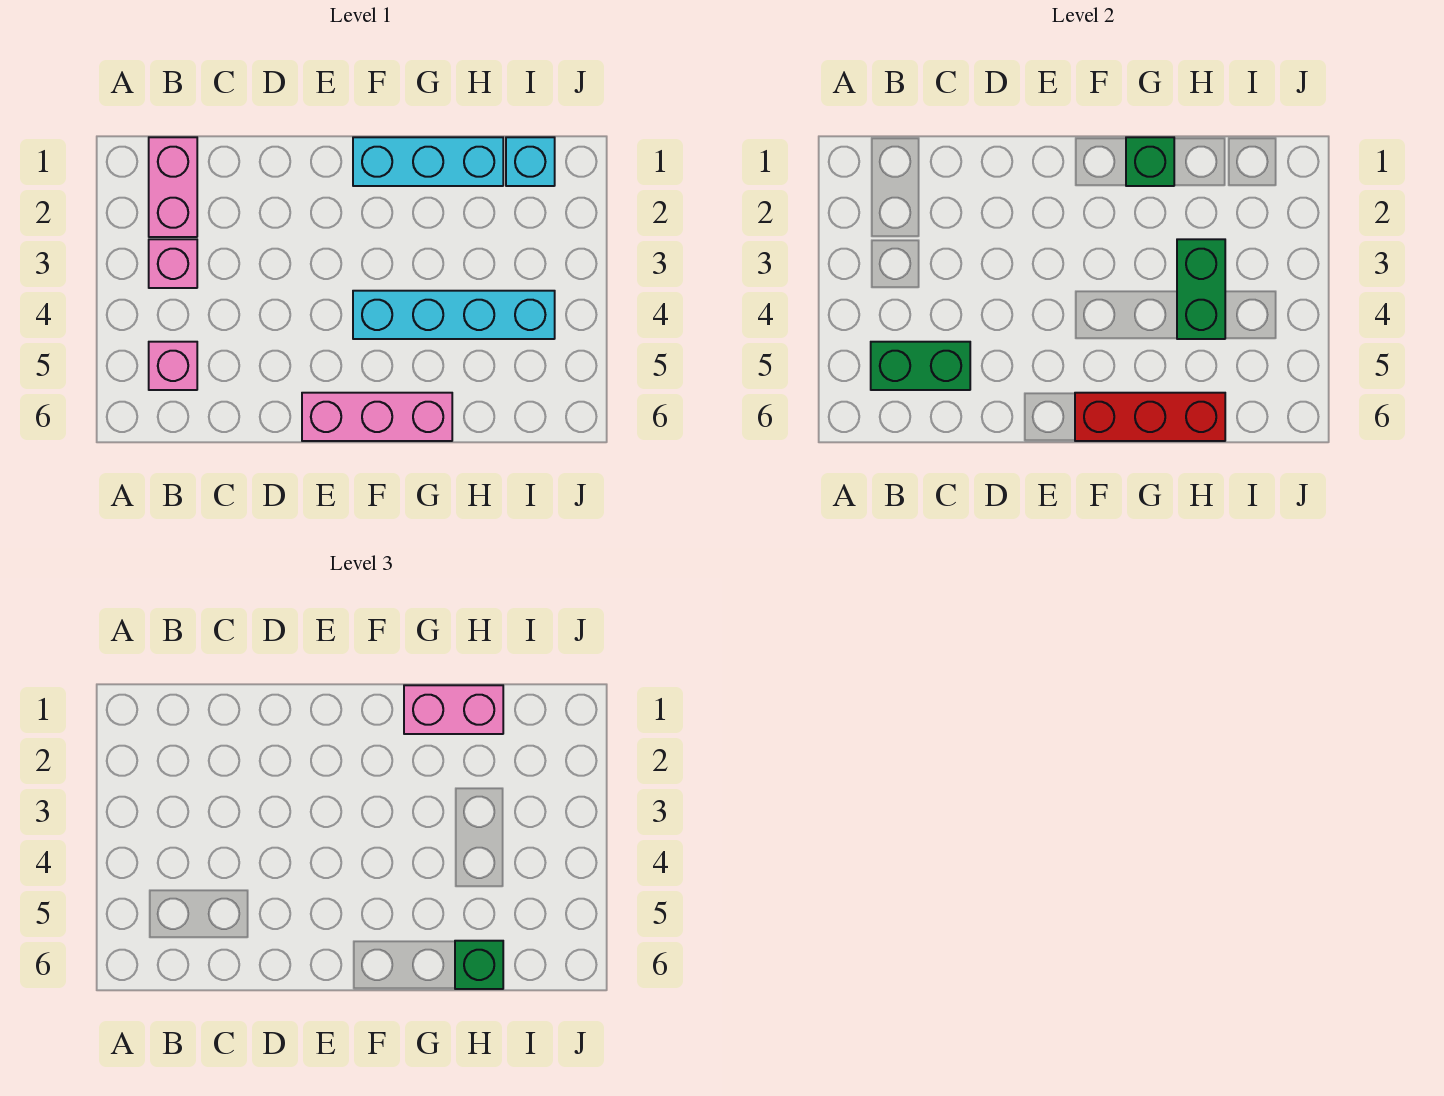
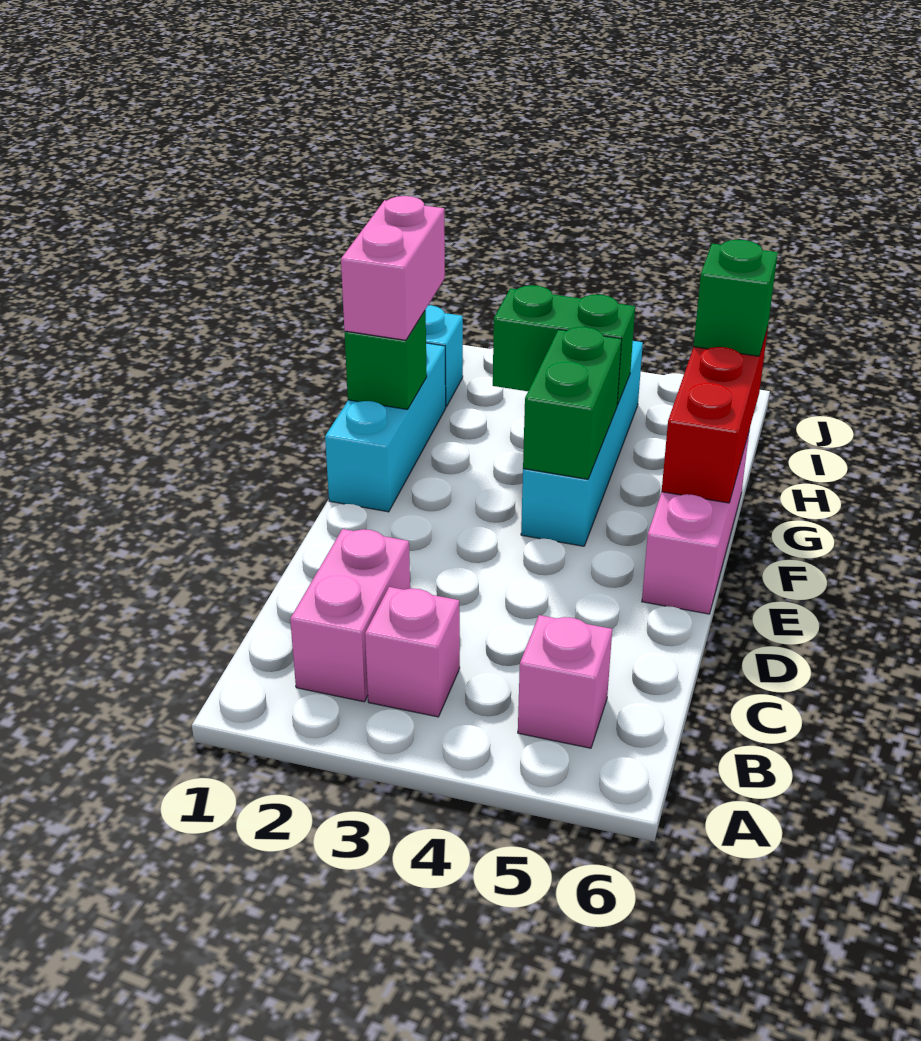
pink brick B1:B2 level 1 -> pink brick B2:C2 level 1
green brick B5:C5 level 2 -> green brick F4:G4 level 2

